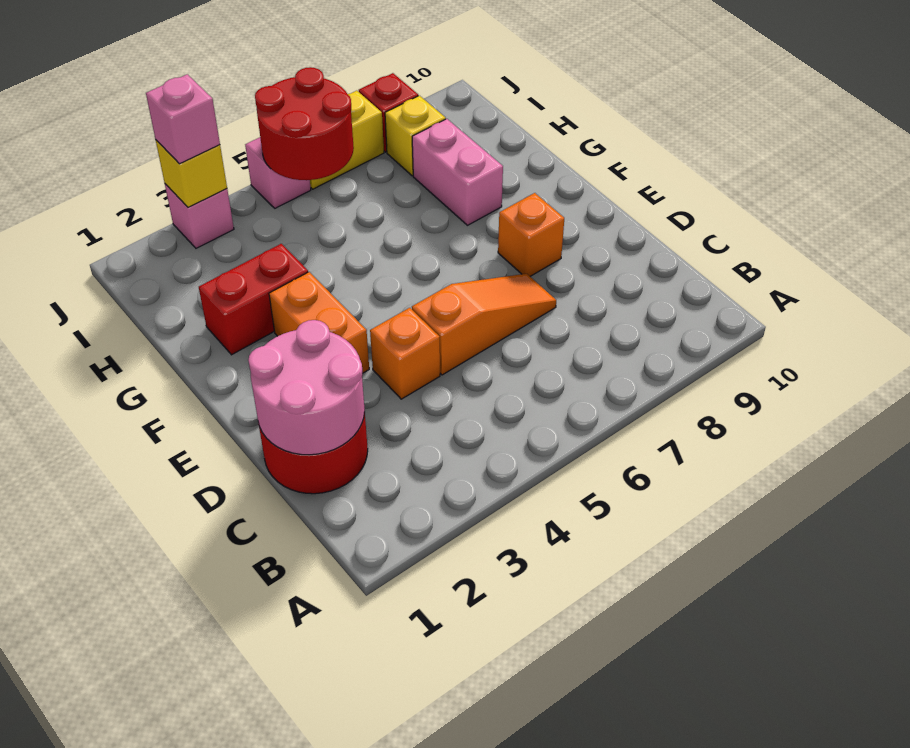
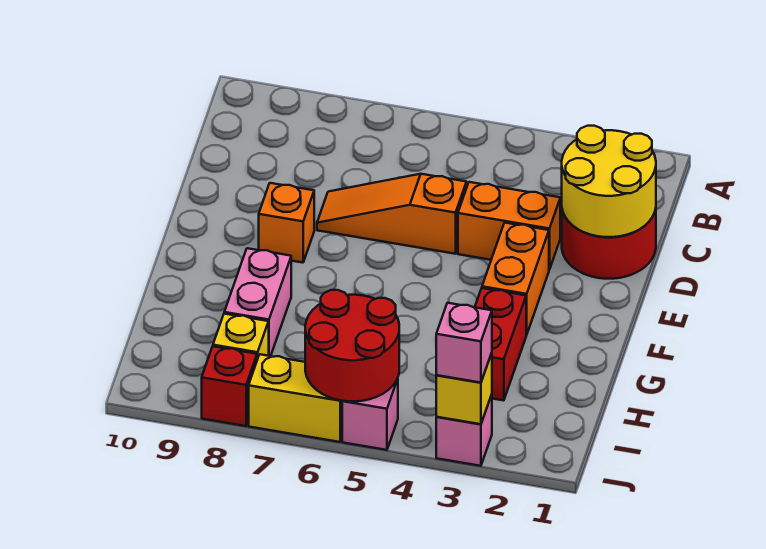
pink round brick C1:D2 level 2 -> yellow round brick C1:D2 level 2
orange brick D4 level 1 -> orange brick D3:D4 level 1
red brick G2:G3 level 1 -> red brick G3:H3 level 1

